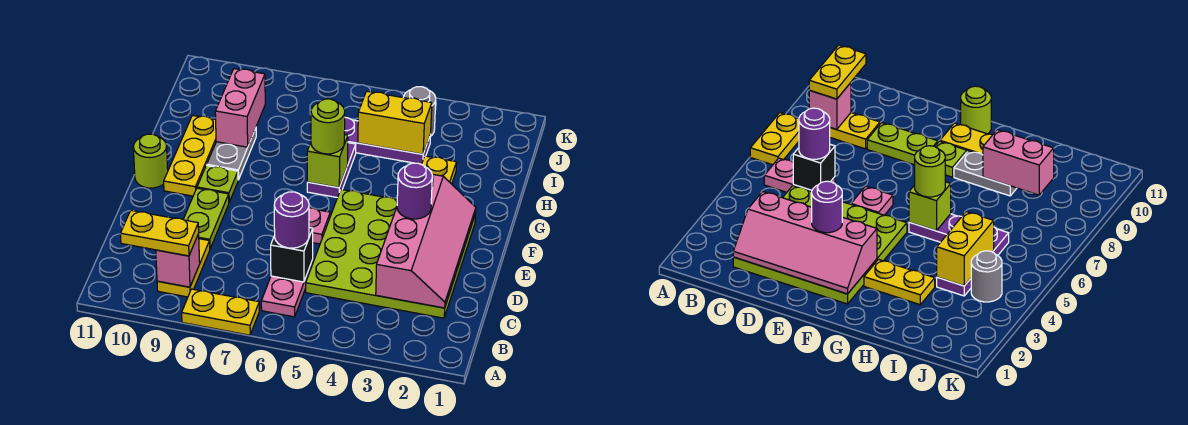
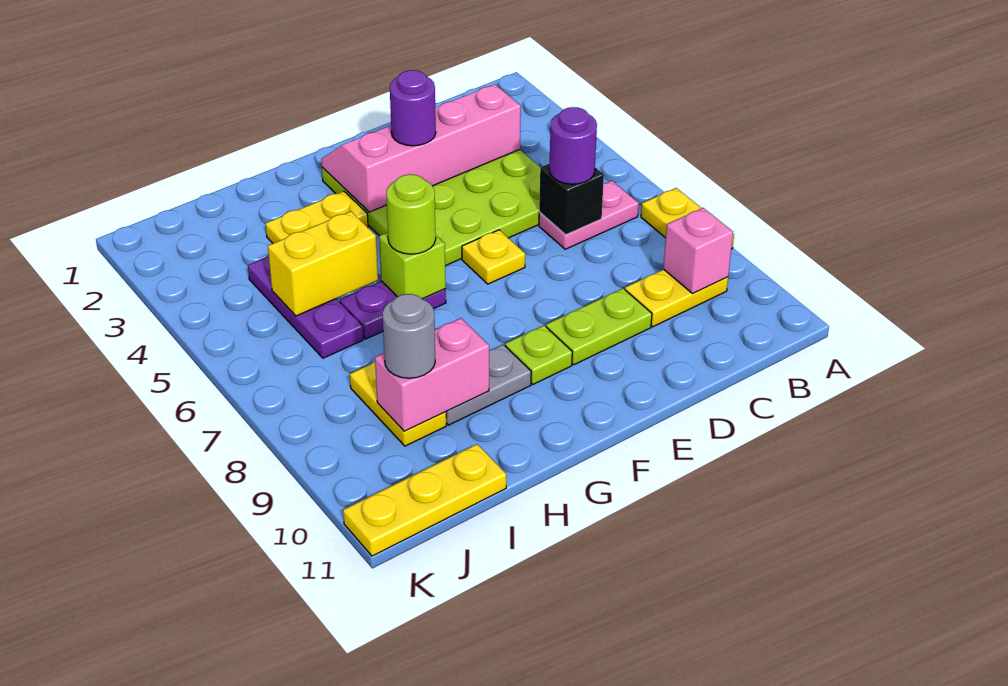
yellow plate B9:B10 level 3 -> yellow plate I8:I9 level 1
pink plate E6 level 1 -> yellow plate E6 level 1
yellow plate F10:H10 level 1 -> yellow plate I11:K11 level 1
lime round brick F11 level 1 -> none
yellow brick I4:I5 level 2 -> yellow brick H5:I5 level 2
grey round brick J4 level 1 -> grey round brick I9 level 3

